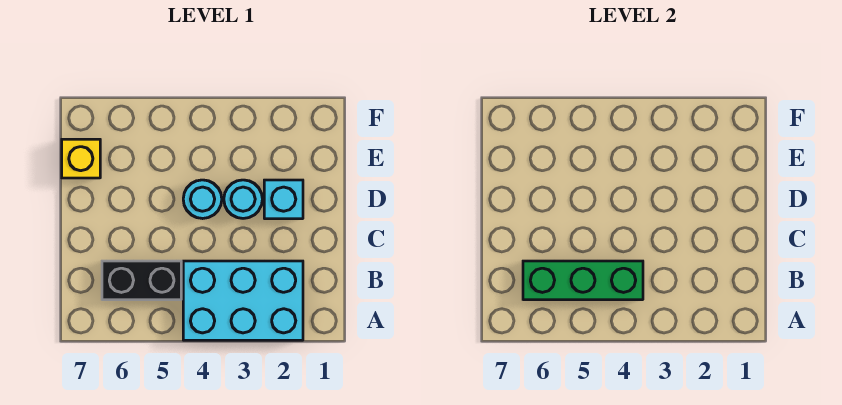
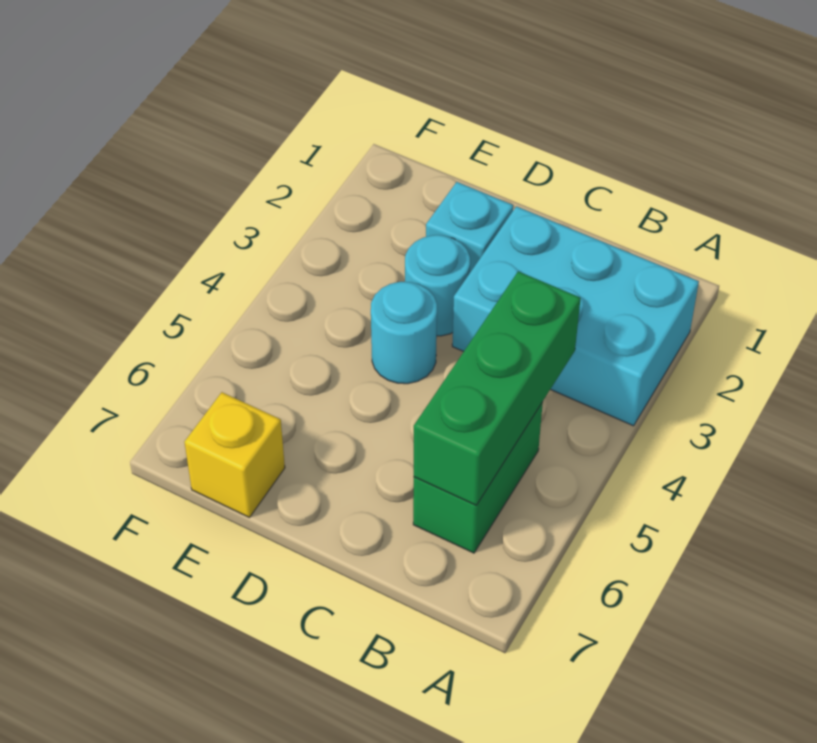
cyan brick A2:B4 level 1 -> cyan brick A2:C3 level 1
black brick B5:B6 level 1 -> green brick B5:B6 level 1

